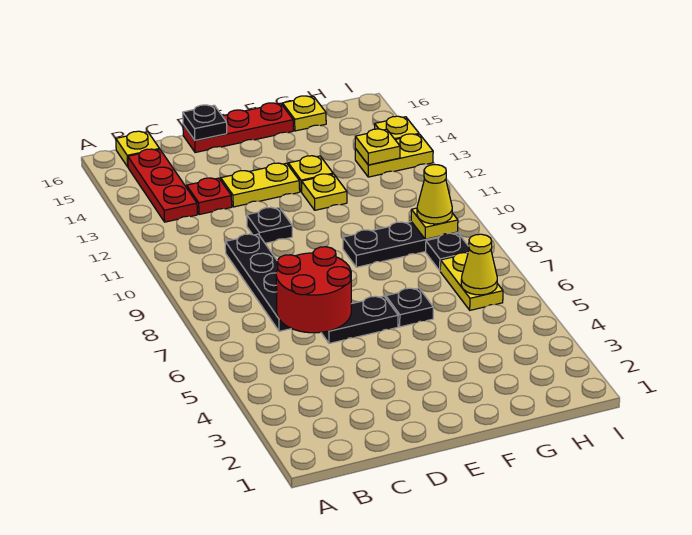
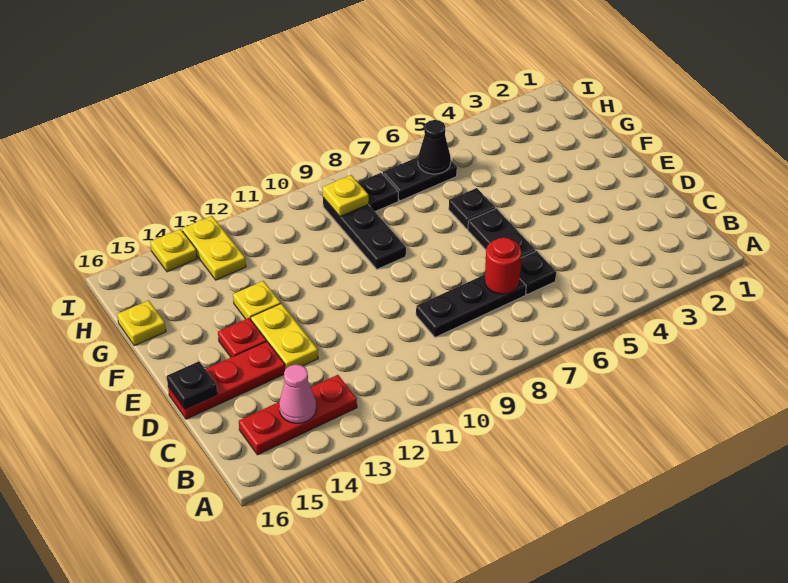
none -> pink cone B14 level 2
yellow plate B16 level 1 -> none
red round brick C6:D7 level 2 -> red round brick C7 level 2
black plate C7:C10 level 1 -> black plate C7:C9 level 1
red plate C13 level 1 -> red plate E14 level 1
black plate D11 level 1 -> black plate C6 level 1
red plate D16:F16 level 1 -> red plate D14:D16 level 1
yellow plate F12 level 1 -> none
yellow plate H6:H7 level 1 -> black plate H6:H7 level 1
yellow cone H6 level 2 -> black cone H6 level 2
yellow cone H9 level 3 -> none
yellow plate H13 level 2 -> none

